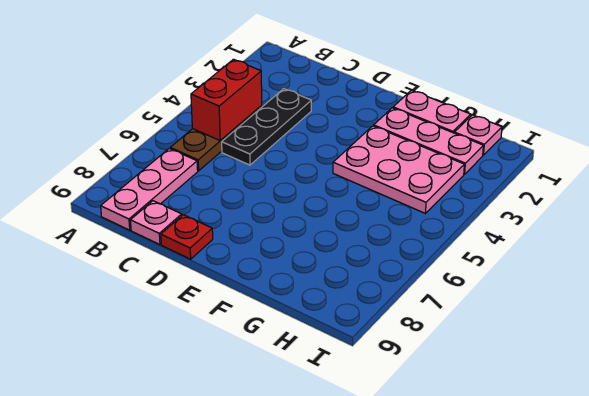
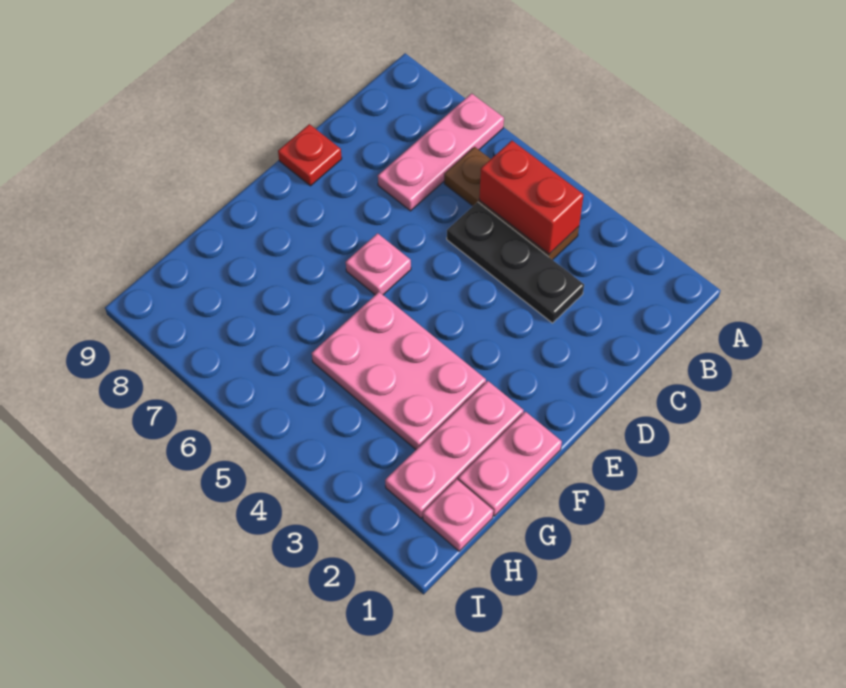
pink plate B7:B9 level 1 -> pink plate A7:C7 level 1
pink plate C9 level 1 -> pink plate E6 level 1
pink plate F3:H4 level 1 -> pink plate F3:G5 level 1

